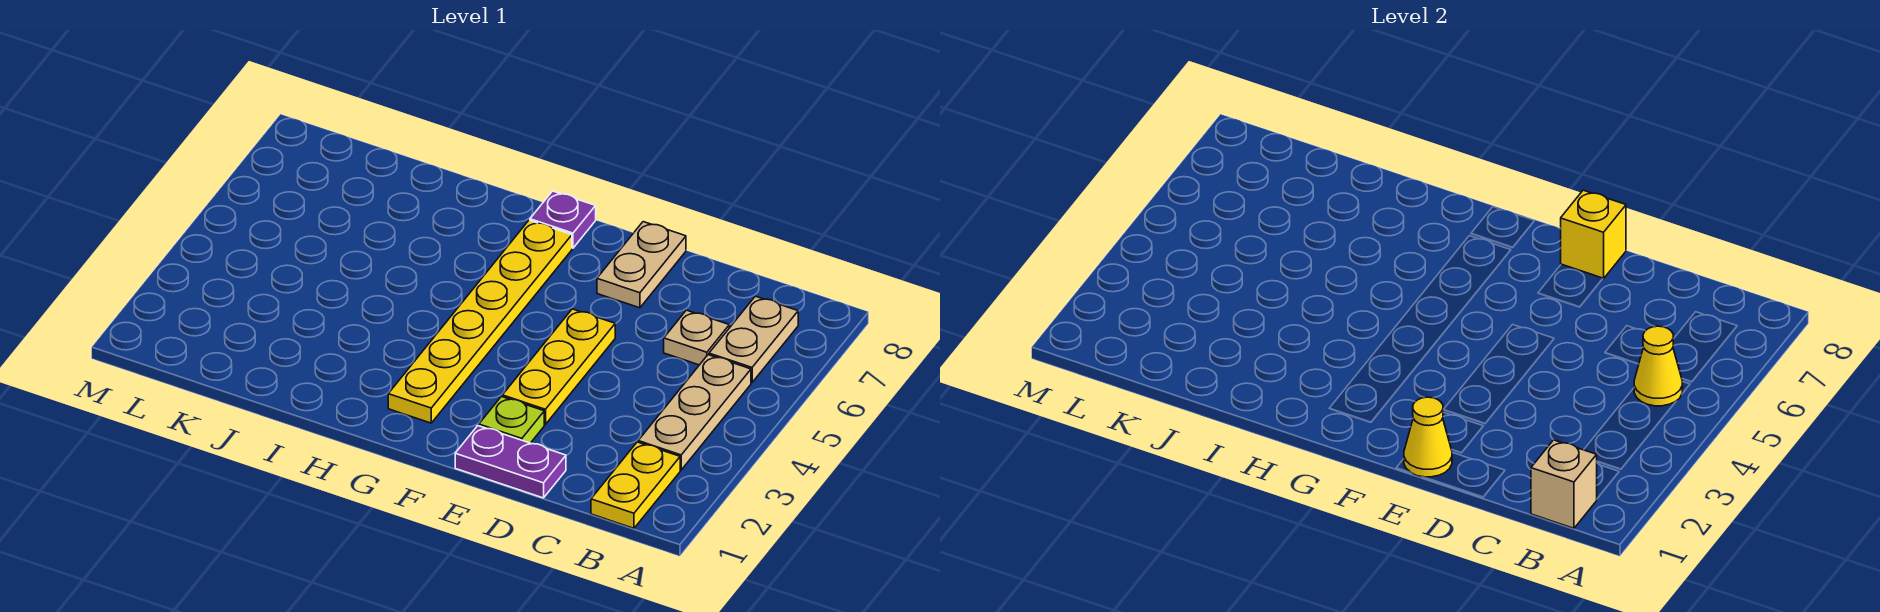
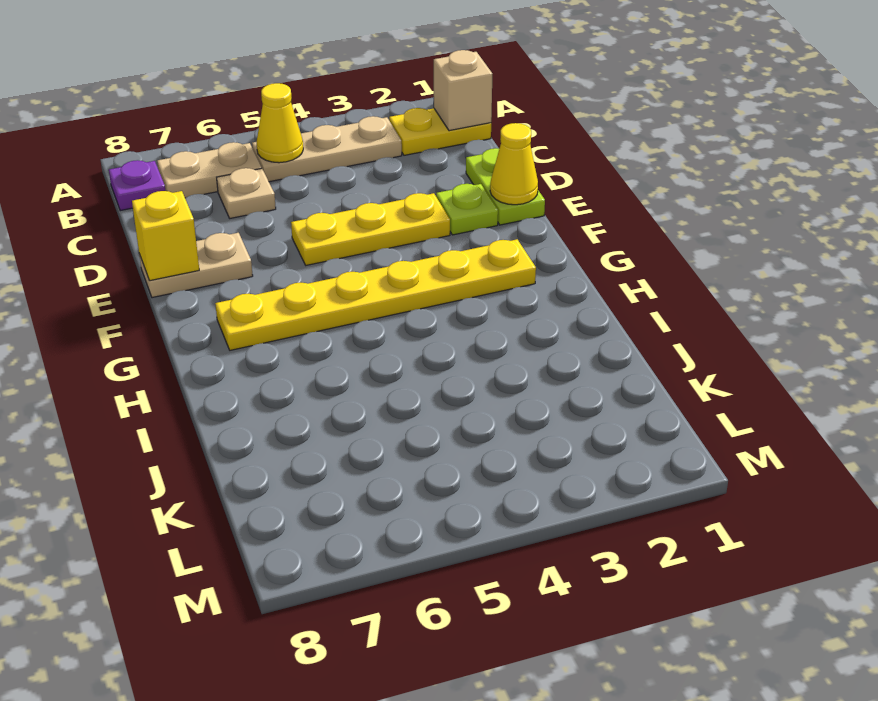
purple plate D1:E1 level 1 -> lime plate D1:E1 level 1
purple plate G8 level 1 -> purple plate B8 level 1

